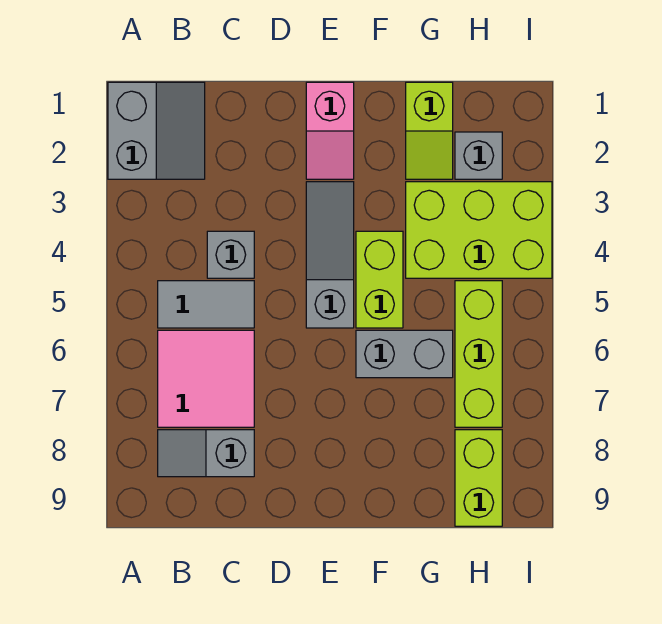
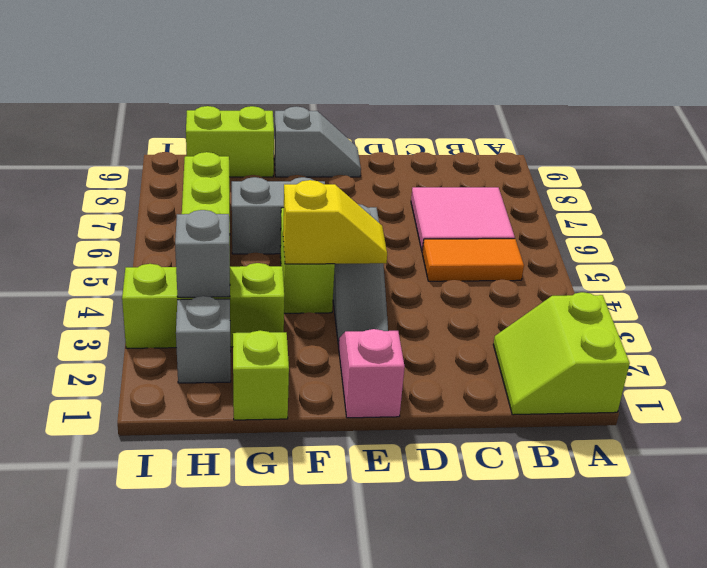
grey slope A1:B2 level 1 top A -> lime slope A1:B2 level 1 top A
grey tile B5:C5 level 1 -> orange tile B5:C5 level 1
grey slope B8:C8 level 1 top C -> grey slope E9:F9 level 1 top F
grey brick C4 level 1 -> grey brick H3 level 2
none -> yellow slope E4:F4 level 2 top F
lime brick G3:I4 level 1 -> lime brick G3:I3 level 1
lime brick H8:H9 level 1 -> lime brick G9:H9 level 1

